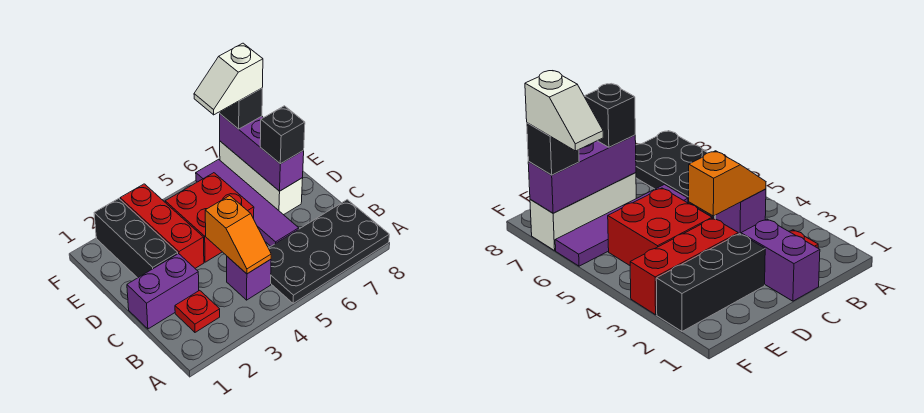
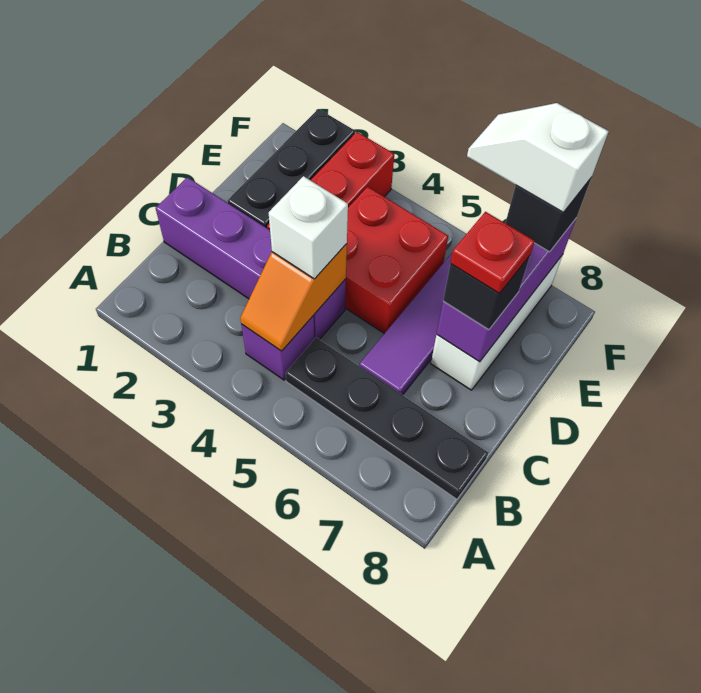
black plate A5:B8 level 1 -> black plate B5:B8 level 1
red plate B2 level 1 -> red plate D7 level 4
purple brick C1:C2 level 1 -> purple brick C1:C4 level 1
none -> white brick C4 level 3

